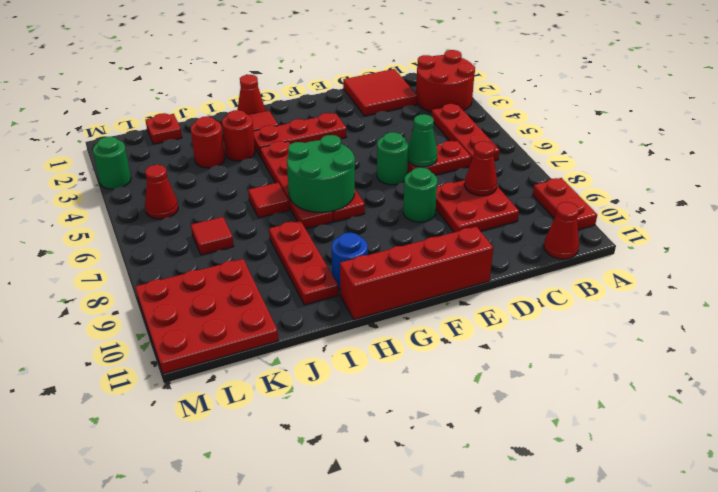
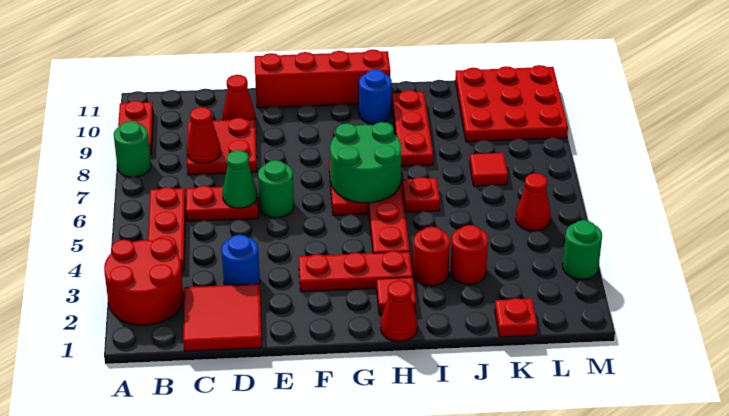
red cone B11 level 1 -> red cone D10 level 1
none -> blue round brick D3 level 1
green round brick E8 level 1 -> green round brick A8 level 1
red tile I6 level 1 -> red plate I6 level 1

